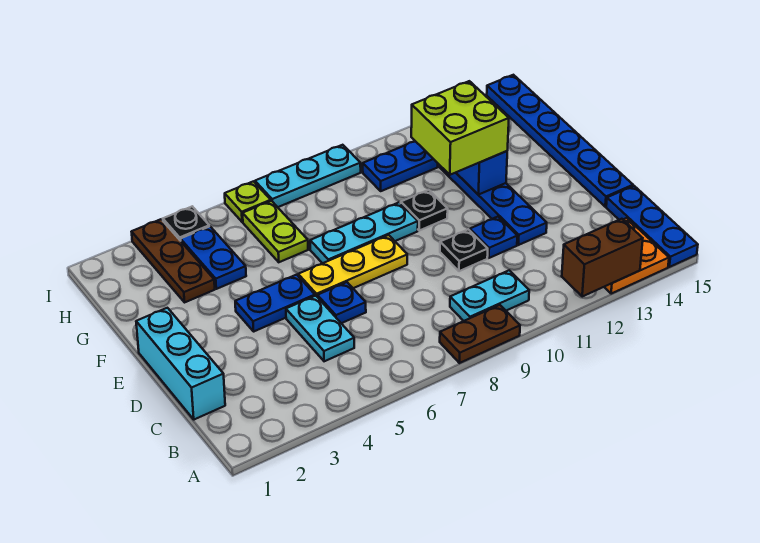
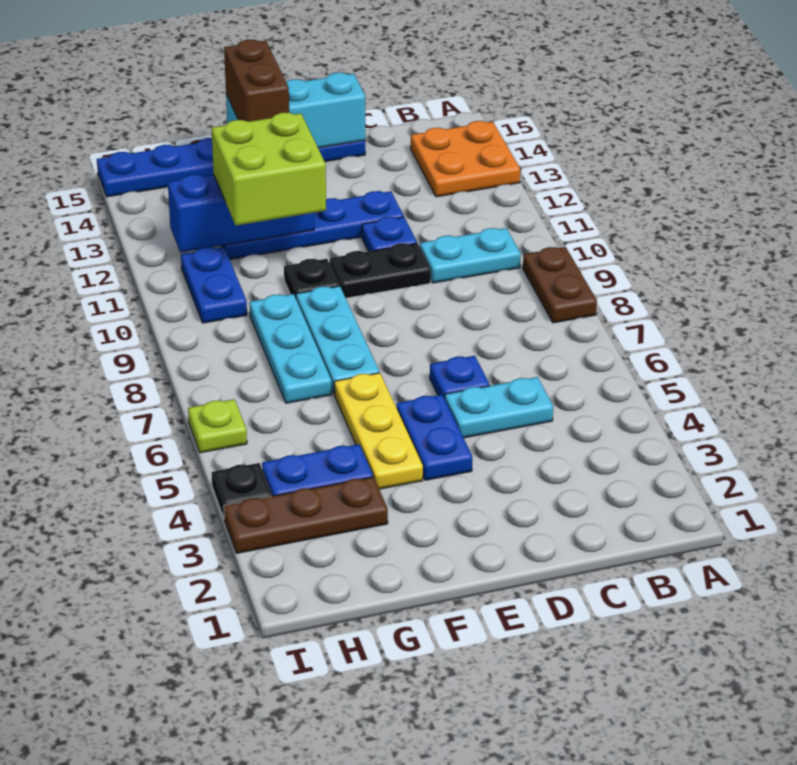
brown brick A12:A13 level 2 -> brown brick F14:F15 level 3
blue plate A15:C15 level 1 -> none
cyan plate B9:B10 level 1 -> cyan plate B10:C10 level 1
cyan brick C1:E1 level 1 -> cyan brick D15:F15 level 2
black plate D10 level 1 -> black plate D10:E10 level 1
yellow plate E6:E8 level 1 -> yellow plate F4:F6 level 1
lime plate G6:H6 level 1 -> none
cyan plate I7:I9 level 1 -> cyan plate G7:G9 level 1

